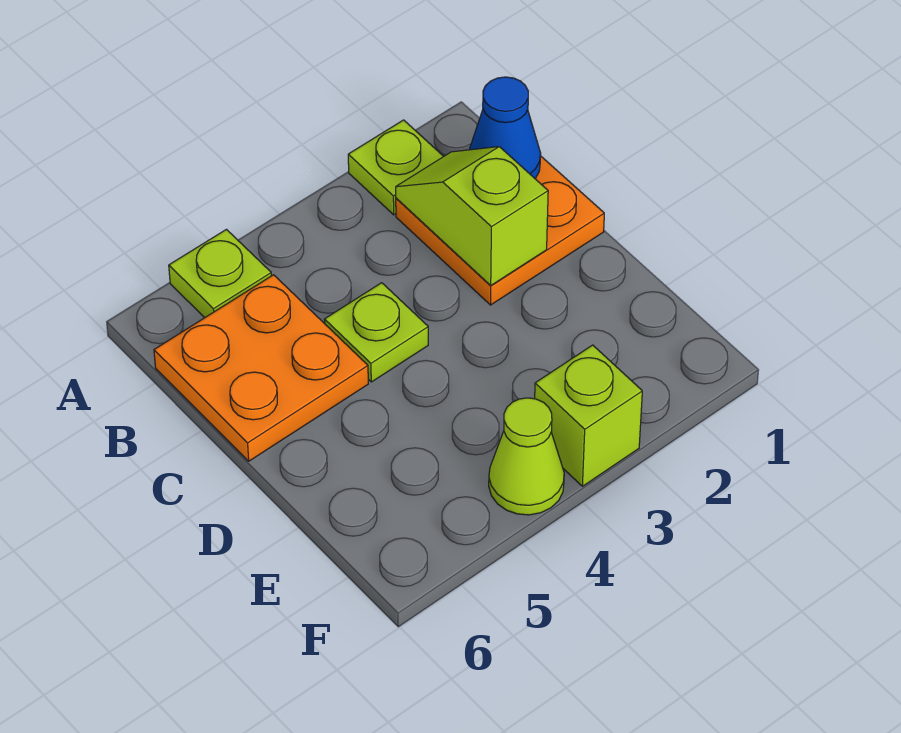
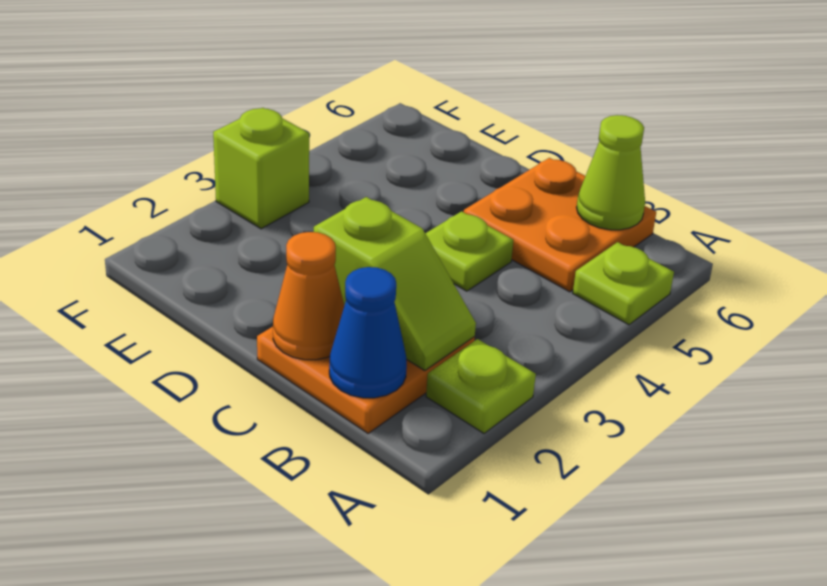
none -> orange cone C1 level 2
lime cone F4 level 1 -> lime cone B6 level 2

